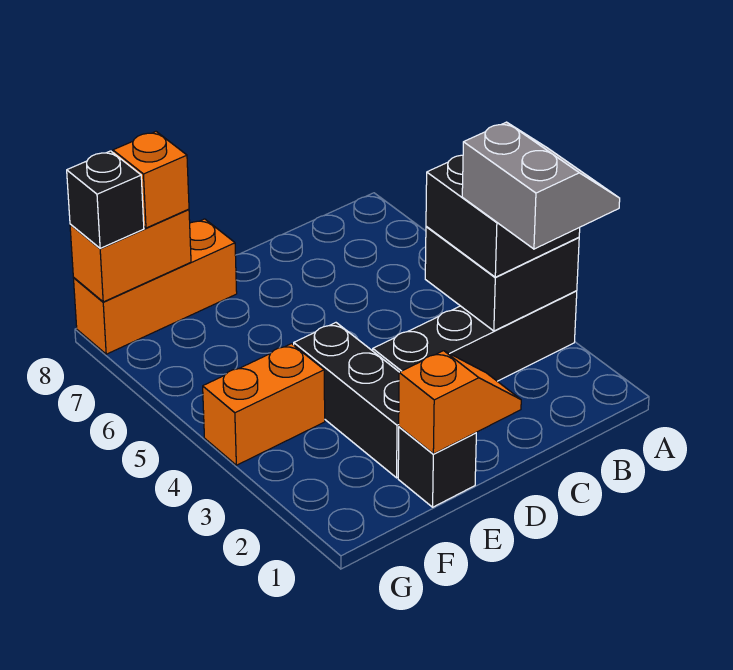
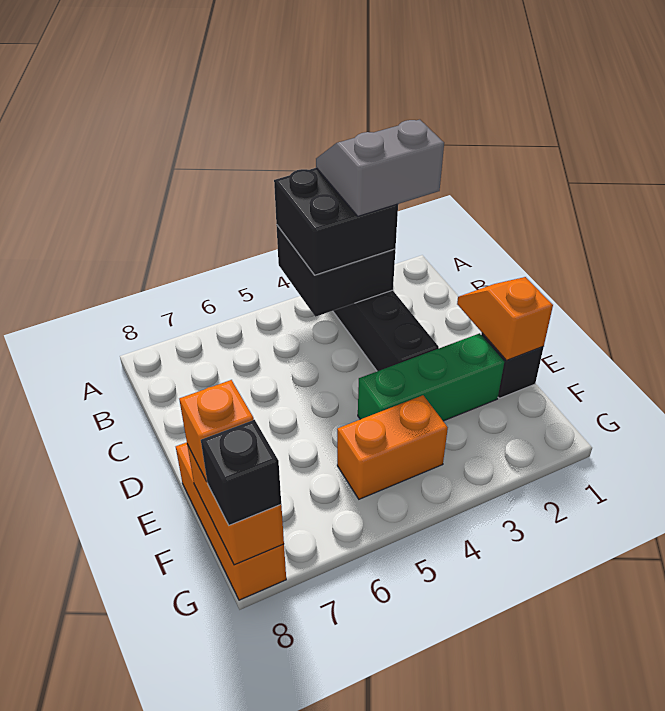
black brick E2:E4 level 1 -> green brick E2:E4 level 1
orange brick F4:G4 level 1 -> orange brick F4:F5 level 1

